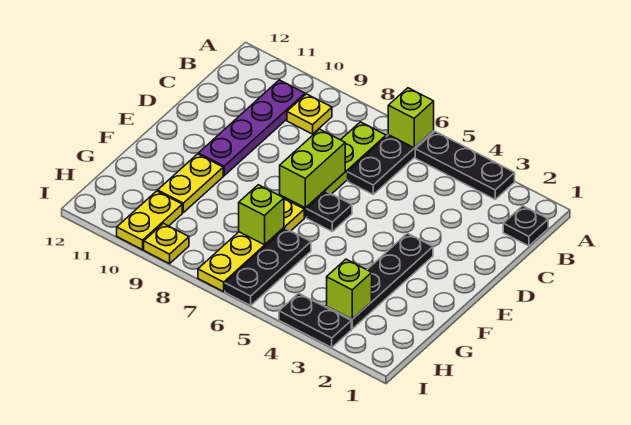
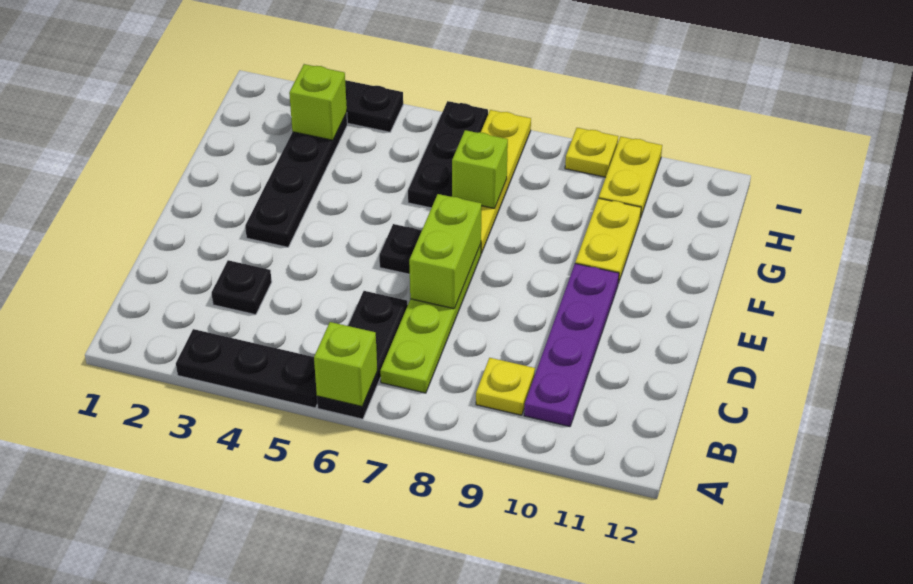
black plate B1 level 1 -> black plate C3 level 1

